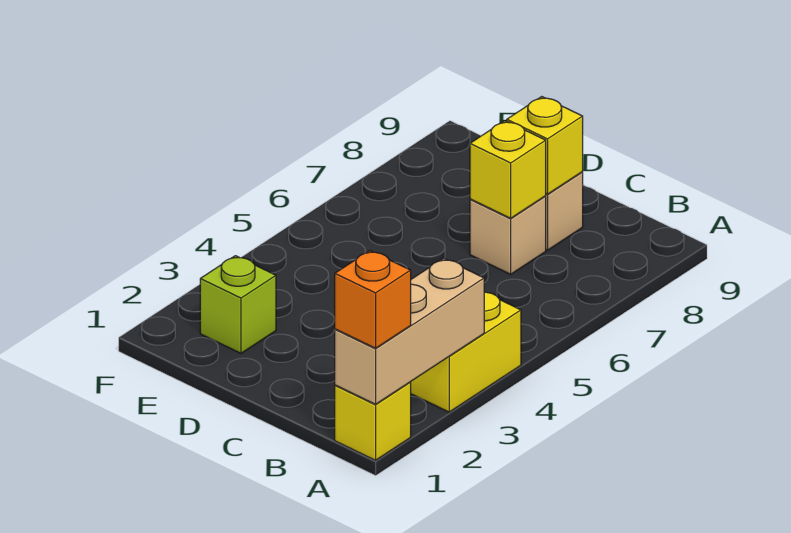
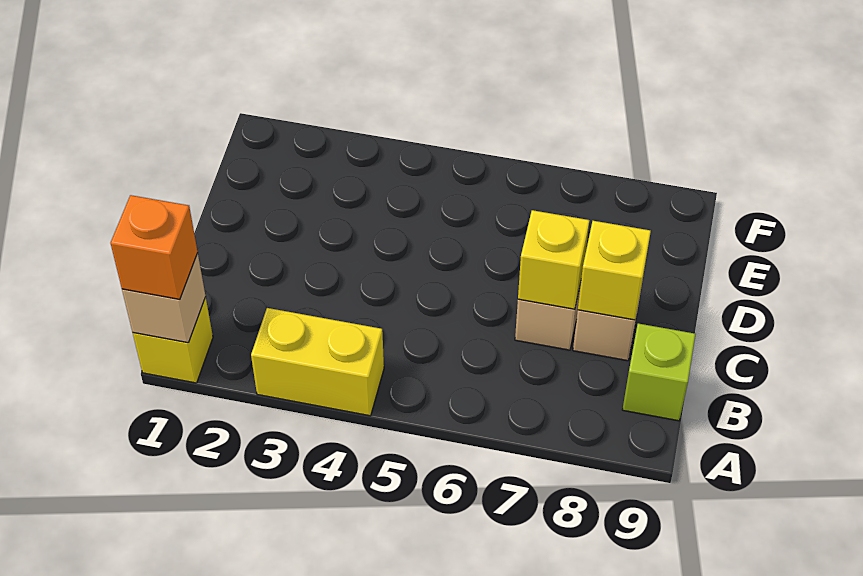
tan brick A1:A3 level 2 -> tan brick A1 level 2
lime brick E2 level 1 -> lime brick B9 level 1

